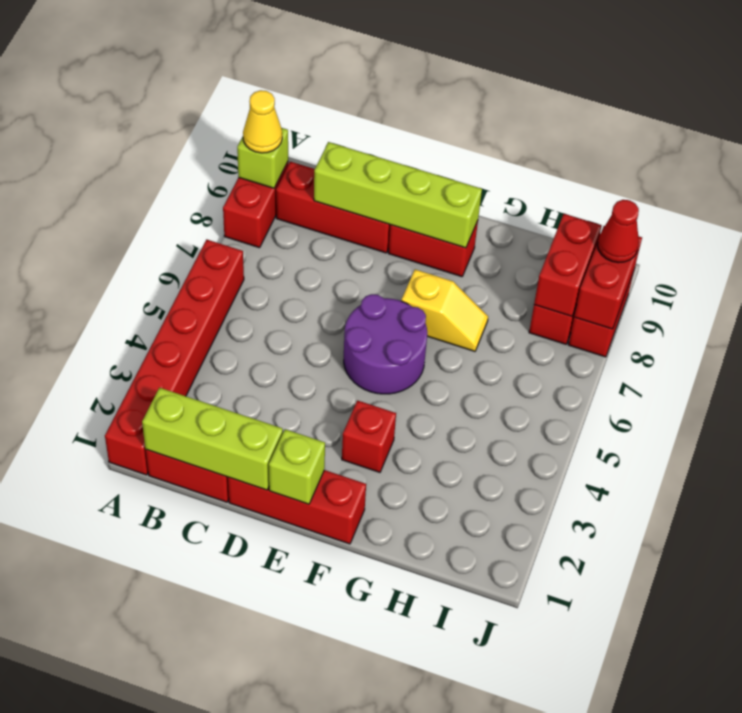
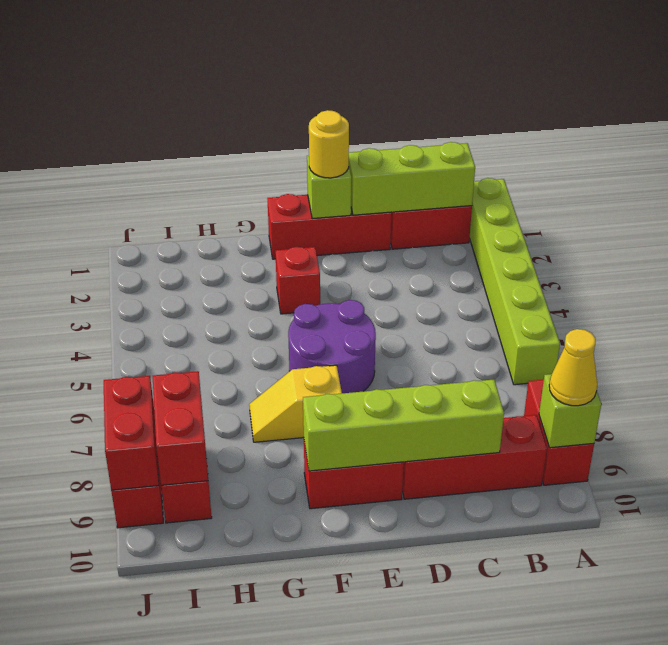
red brick A1:A6 level 1 -> lime brick A1:A6 level 1
none -> yellow round brick E1 level 3
red cone J9 level 3 -> none

